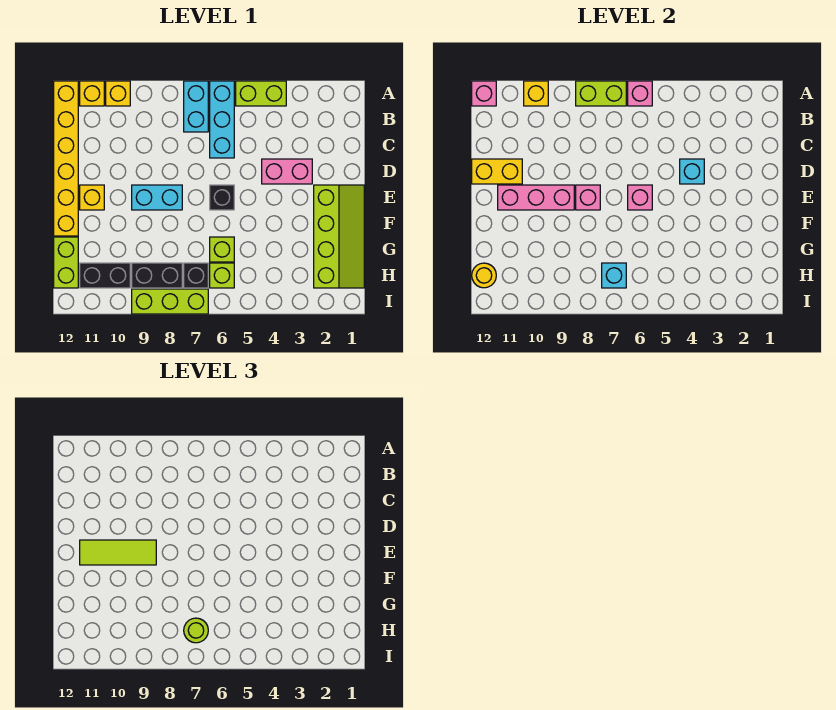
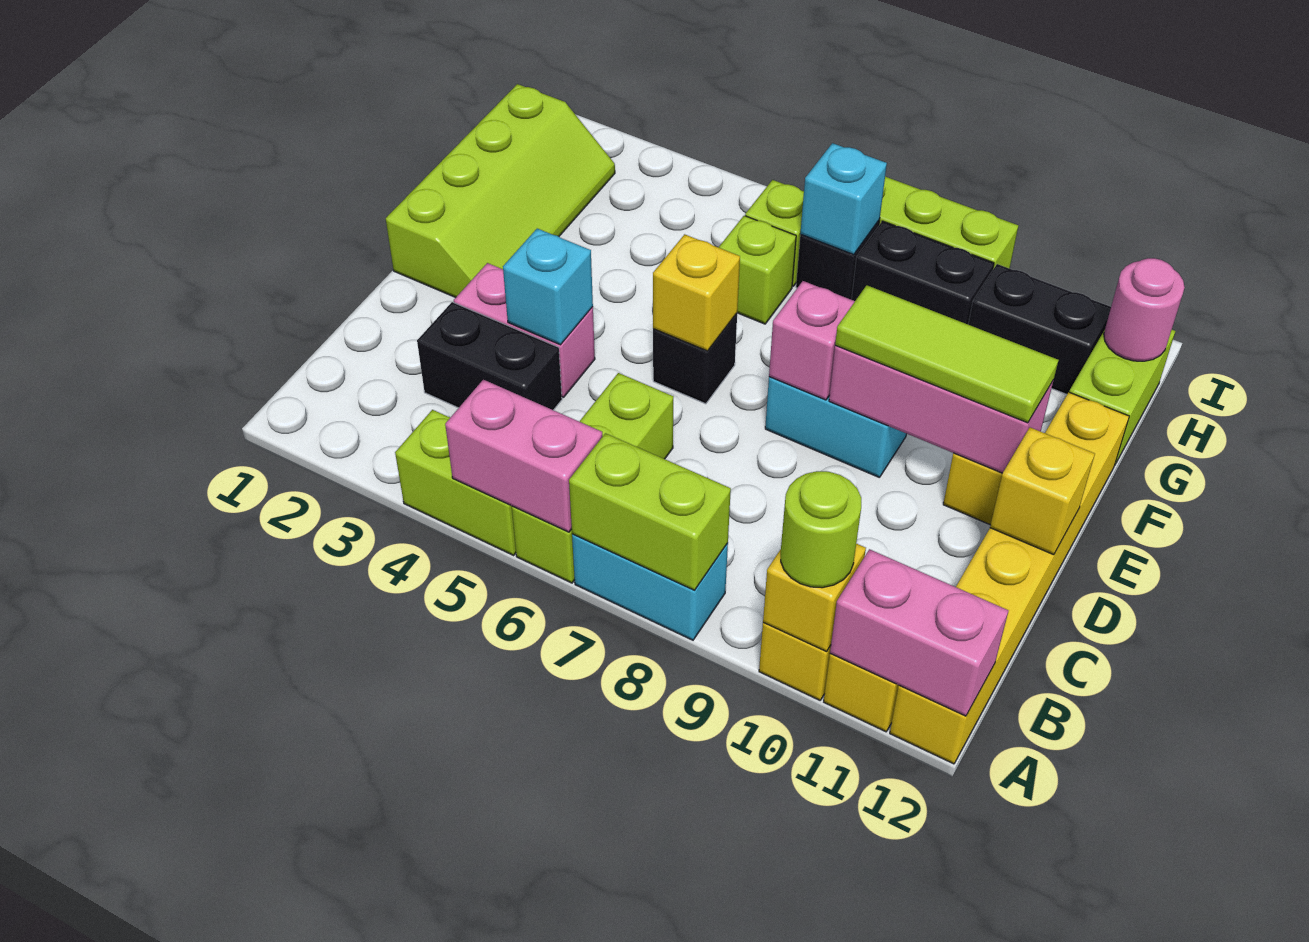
cyan brick A6:C6 level 1 -> lime brick A6:C6 level 1
pink brick A6 level 2 -> pink brick A5:A6 level 2
cyan brick A7:B7 level 1 -> cyan brick A7:A8 level 1
pink brick A12 level 2 -> pink brick A11:A12 level 2
none -> black brick C3:C4 level 1
yellow brick D11:D12 level 2 -> yellow brick D12 level 2
lime slope E1:H2 level 1 top 2 -> lime slope E1:H2 level 1 top 1
pink brick E6 level 2 -> yellow brick E6 level 2
lime round brick H7 level 3 -> lime round brick A10 level 3
yellow round brick H12 level 2 -> pink round brick H12 level 2

